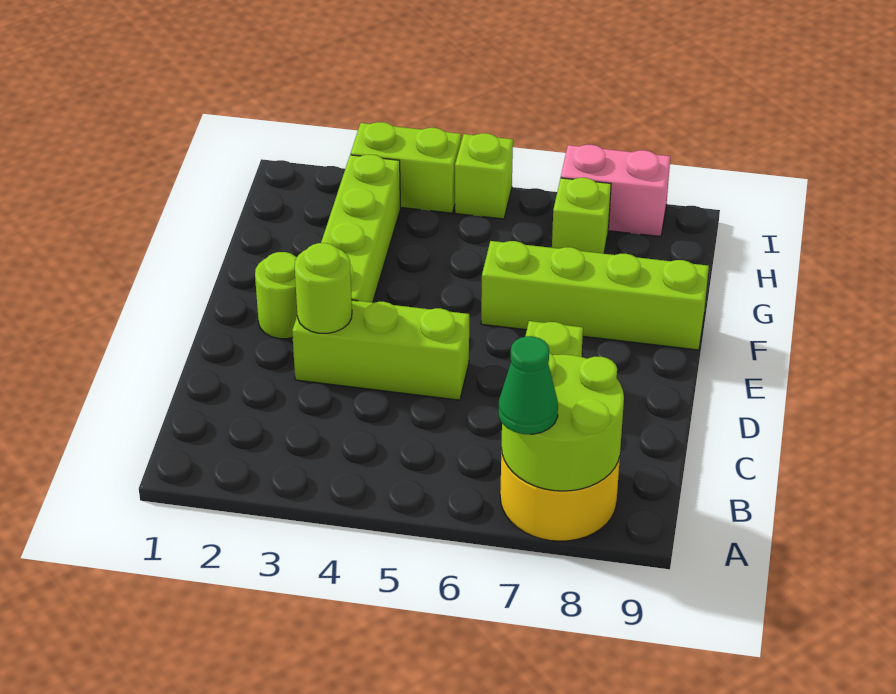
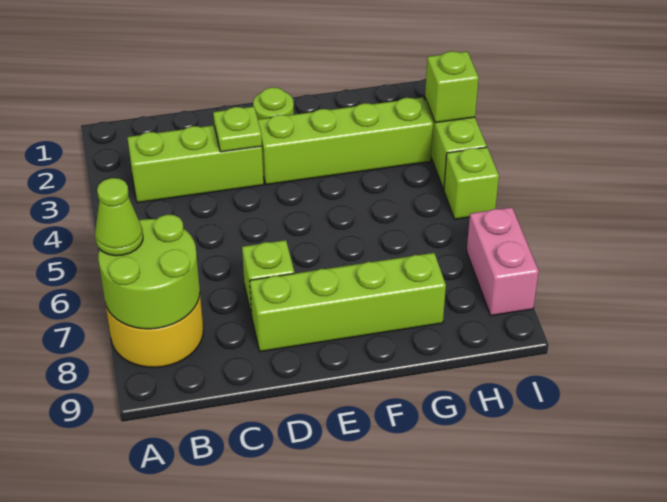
green cone A7 level 3 -> lime cone A7 level 3
lime brick D3:D5 level 1 -> lime brick B3:D3 level 1
lime round brick D3 level 2 -> lime plate D3 level 2
lime brick F6:F9 level 1 -> lime brick D8:G8 level 1
lime brick H7 level 1 -> lime brick I3 level 2

